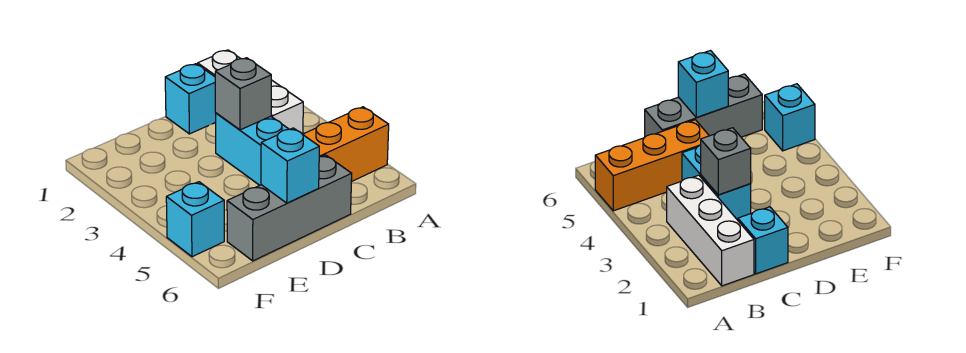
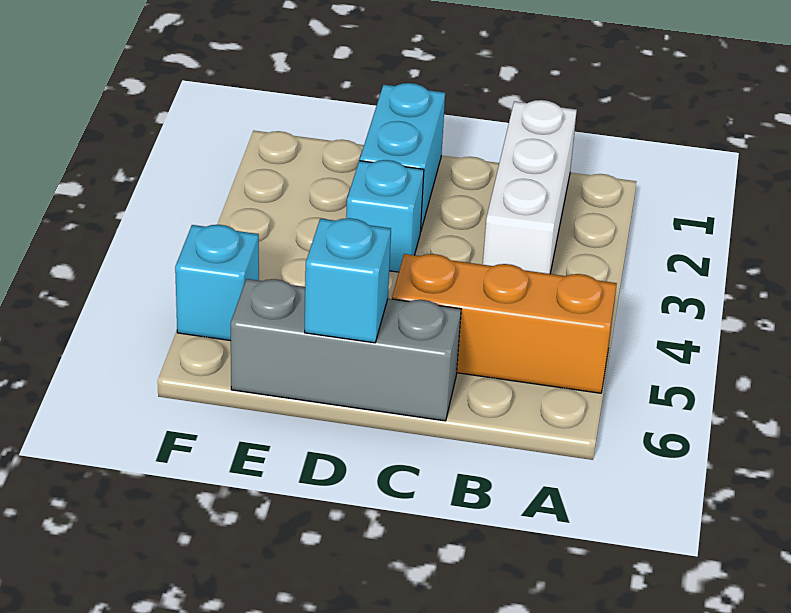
cyan brick C1 level 1 -> cyan brick D3 level 1
cyan brick C3:C4 level 1 -> cyan brick D1:D2 level 1
grey brick C3 level 2 -> none

